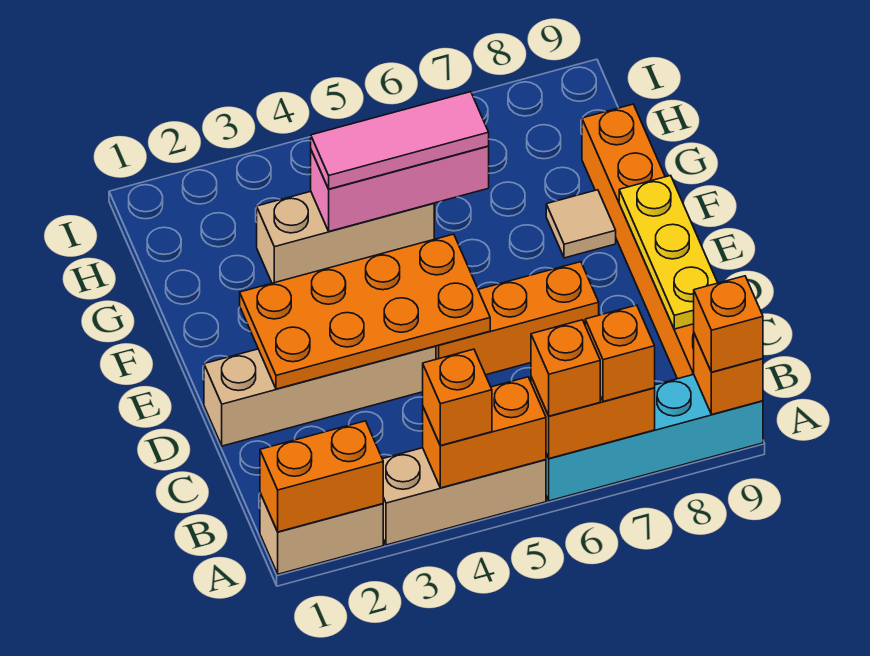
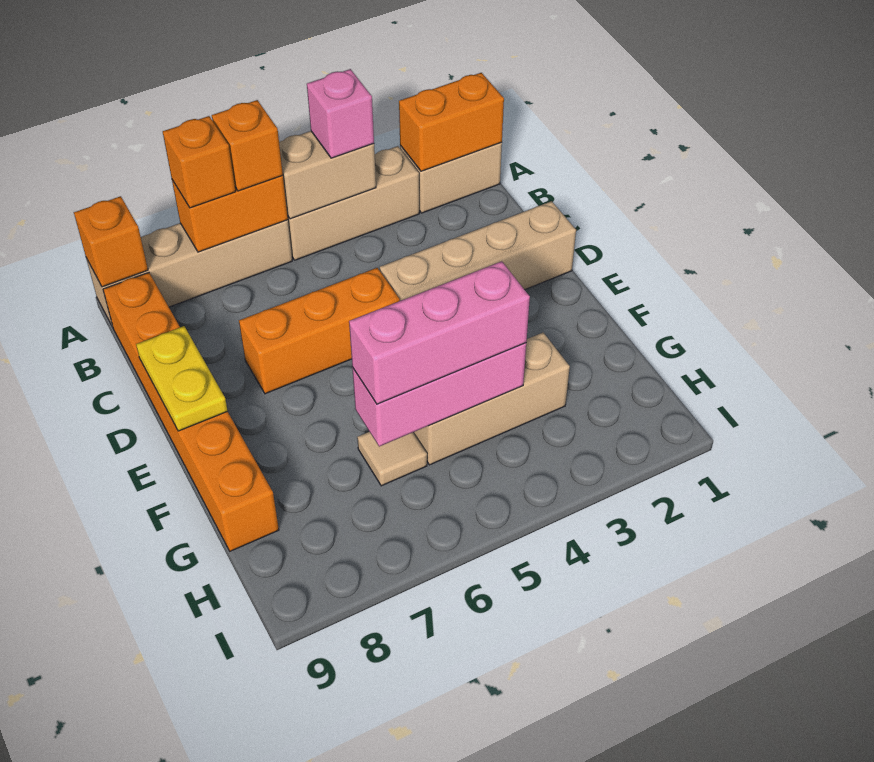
orange brick A4:A5 level 2 -> tan brick A4:A5 level 2
orange brick A4 level 3 -> pink brick A4 level 3
cyan brick A6:A9 level 1 -> tan brick A6:A9 level 1
orange brick A9 level 3 -> none
yellow plate C9:E9 level 2 -> yellow plate D9:E9 level 2
orange plate D2:E5 level 2 -> none
tan tile F8 level 1 -> tan tile G6 level 1
pink tile G4:G6 level 3 -> pink brick G4:G6 level 3

